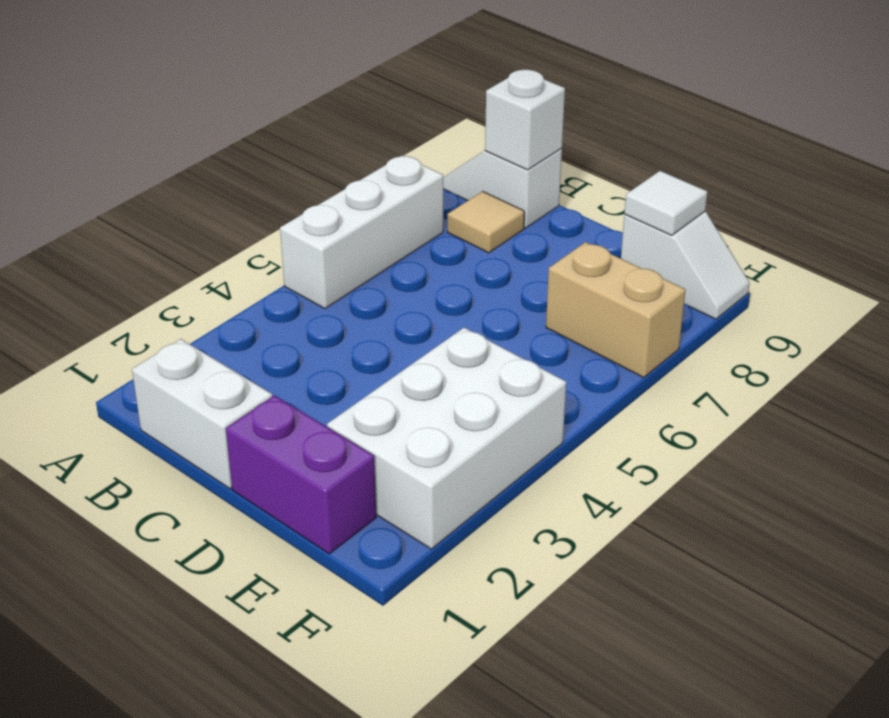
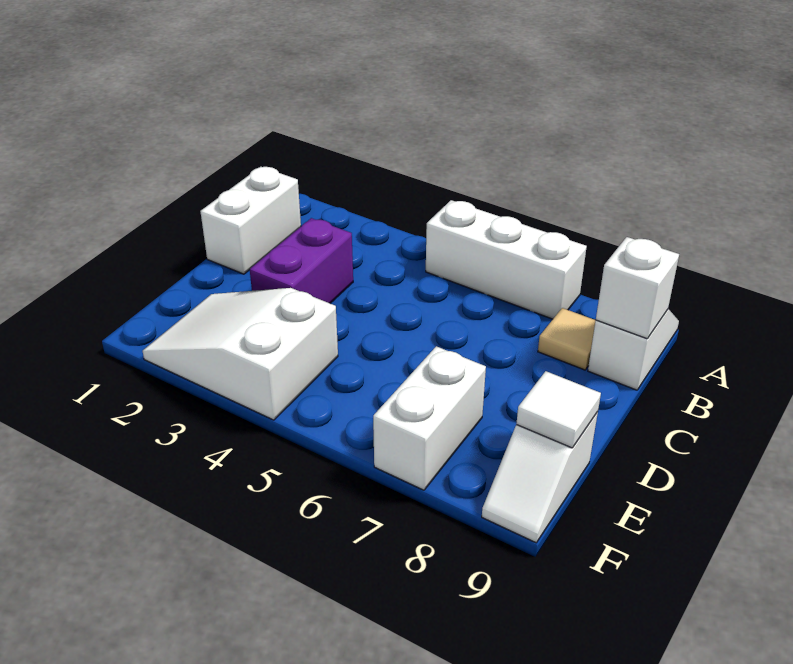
purple brick D1:E1 level 1 -> purple brick C3:D3 level 1
white brick E2:F4 level 1 -> white slope E2:F4 level 1 top 4
tan brick E7:F7 level 1 -> white brick E7:F7 level 1

